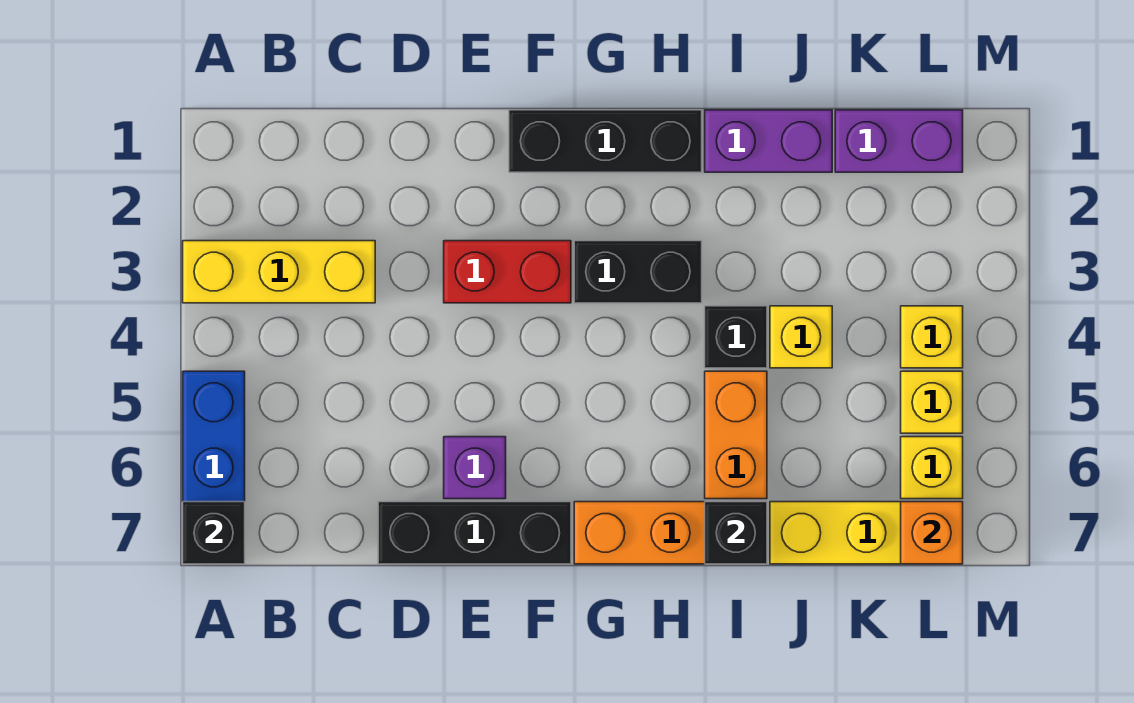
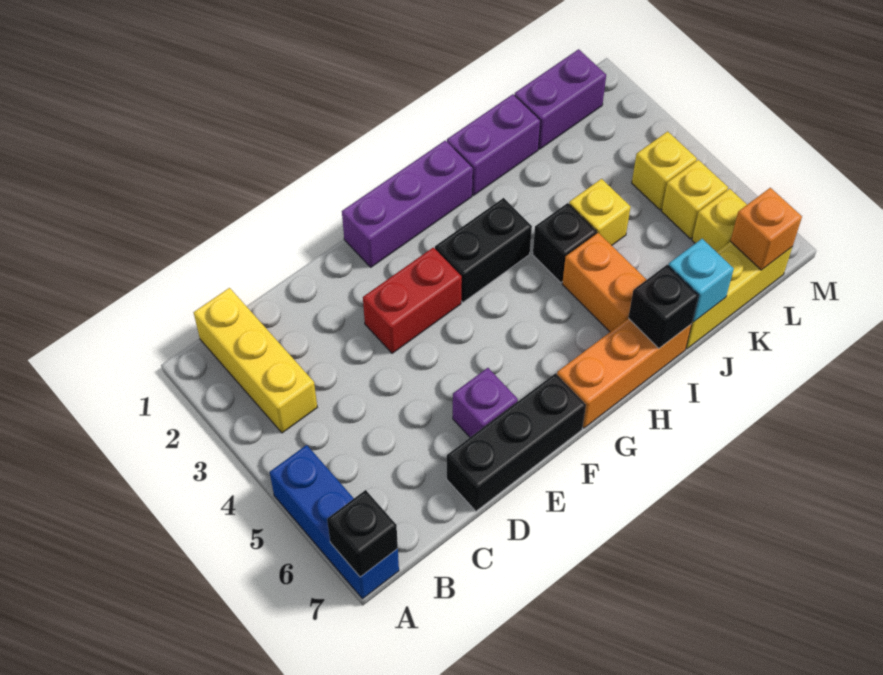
yellow brick A3:C3 level 1 -> yellow brick B1:B3 level 1
black brick F1:H1 level 1 -> purple brick F1:H1 level 1
none -> cyan brick J7 level 2

